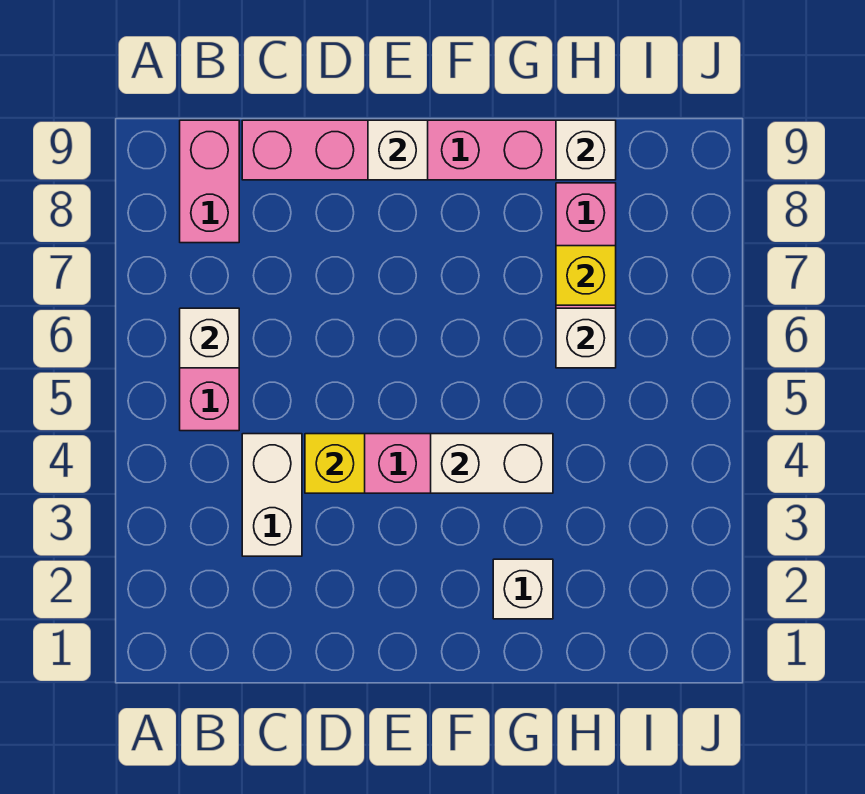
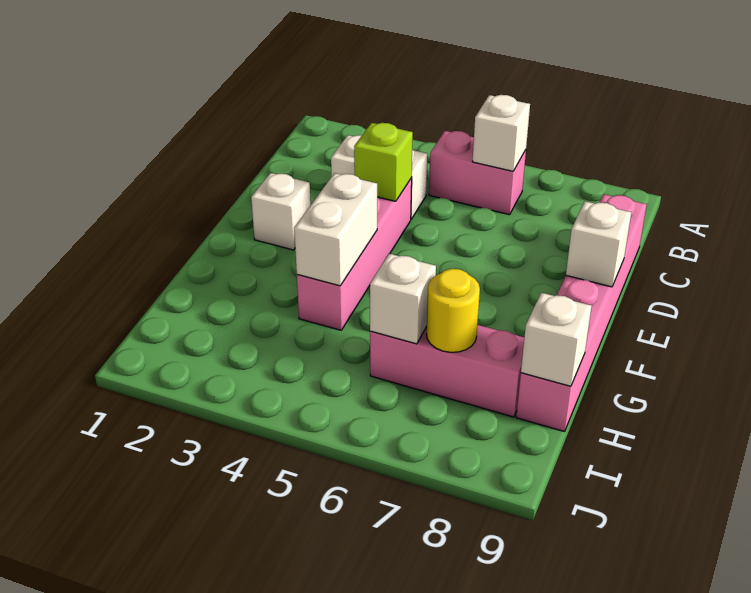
pink brick B8:B9 level 1 -> none
yellow brick D4 level 2 -> lime brick D4 level 2
white brick G2 level 1 -> white brick E2 level 1
yellow brick H7 level 2 -> yellow round brick H7 level 2

